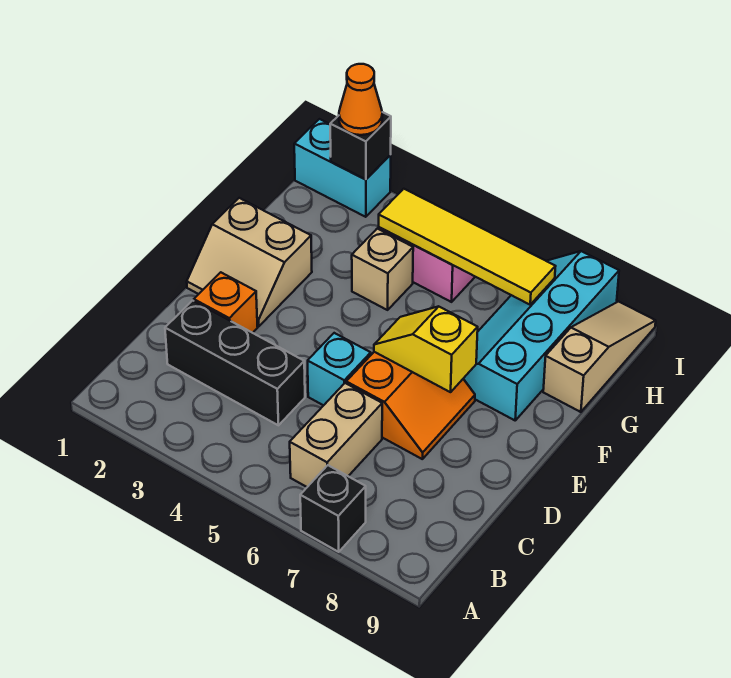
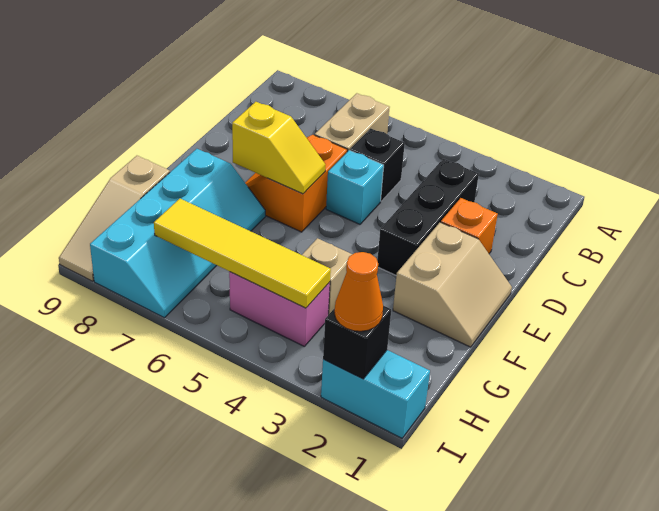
black brick A7 level 1 -> black brick C5 level 1
black brick C2:C4 level 1 -> black brick C3:E3 level 1
tan slope E1:F2 level 1 top F -> tan slope E1:F2 level 1 top 2

